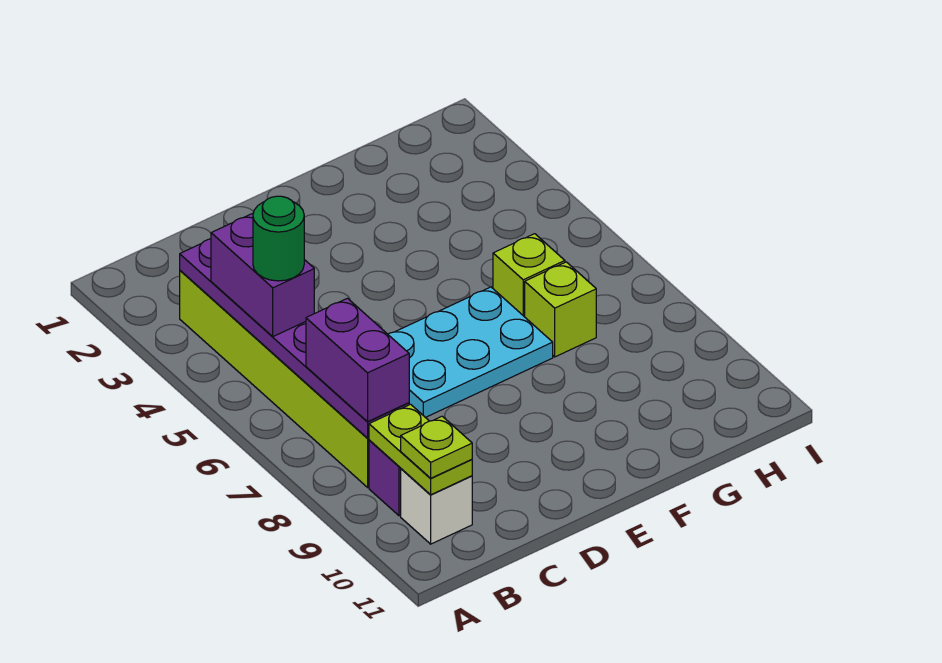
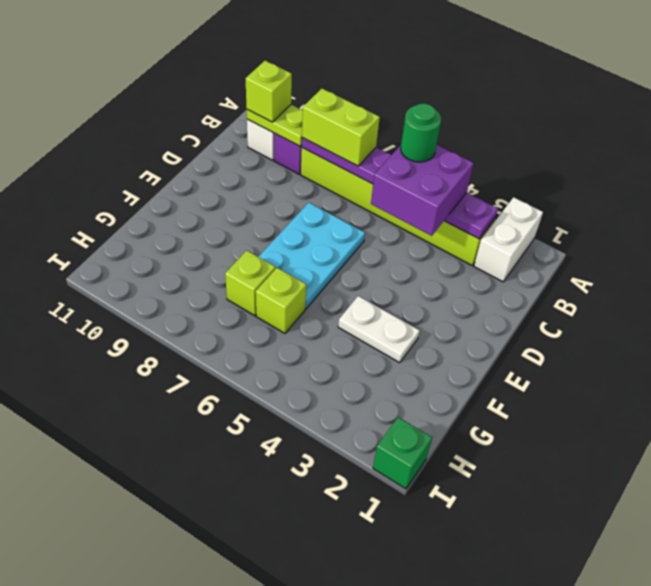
none -> white brick A2:B2 level 1
purple brick B4:B5 level 3 -> purple brick B4:C5 level 3
purple brick B7:B8 level 3 -> lime brick B7:B8 level 3
lime plate B10 level 3 -> lime brick B10 level 3
none -> white plate F3:F4 level 1
none -> green brick I1 level 1

